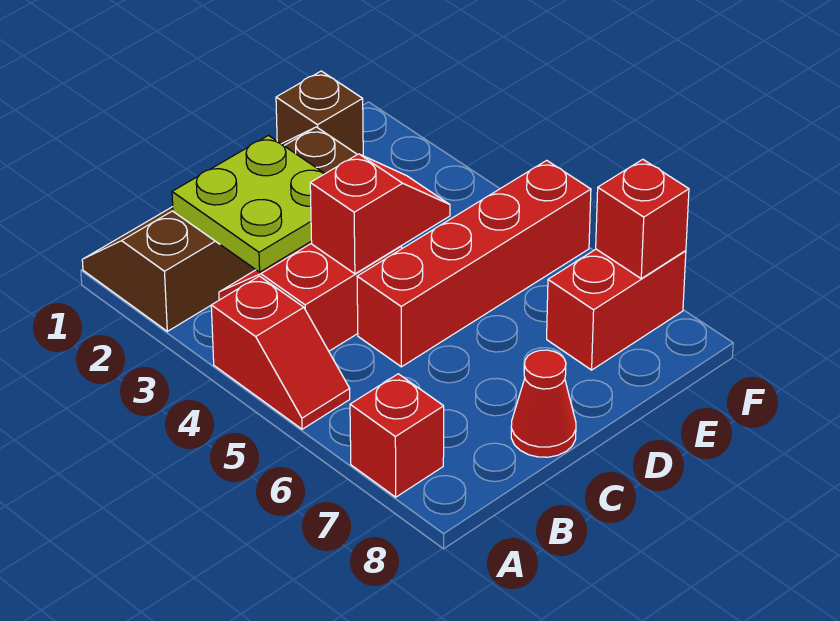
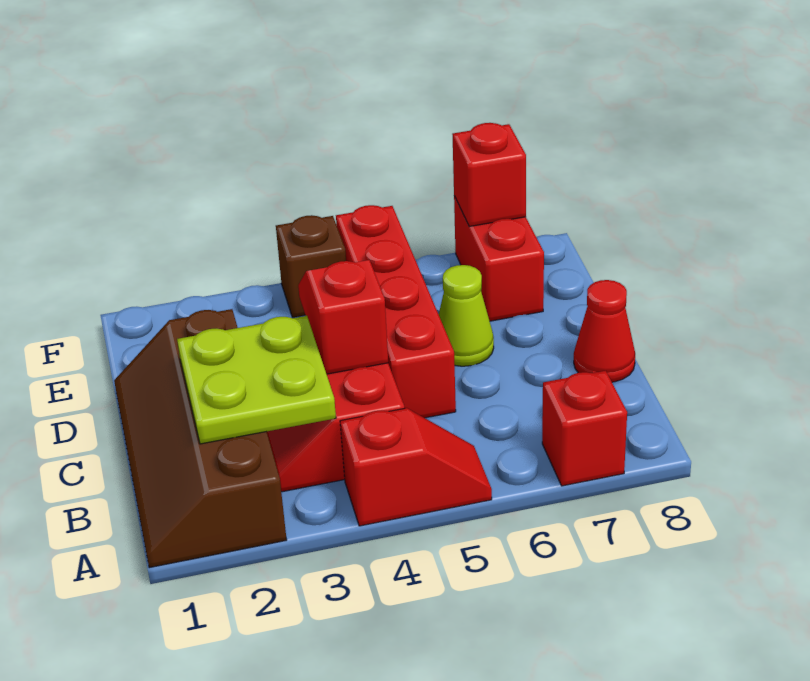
none -> lime cone D6 level 1
brown brick E1 level 1 -> brown brick F4 level 1

